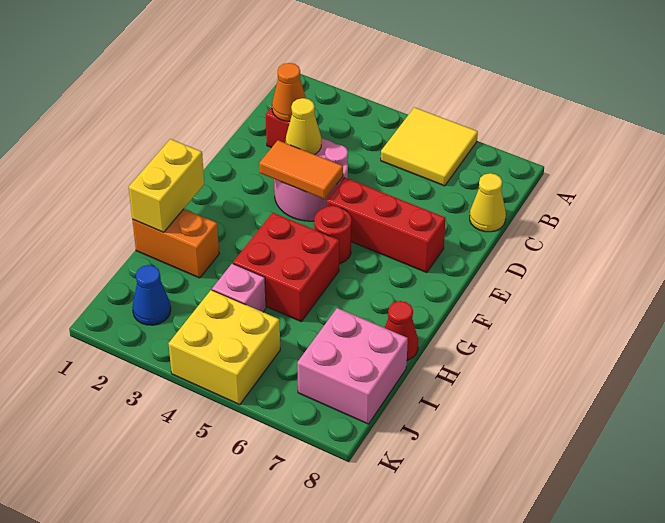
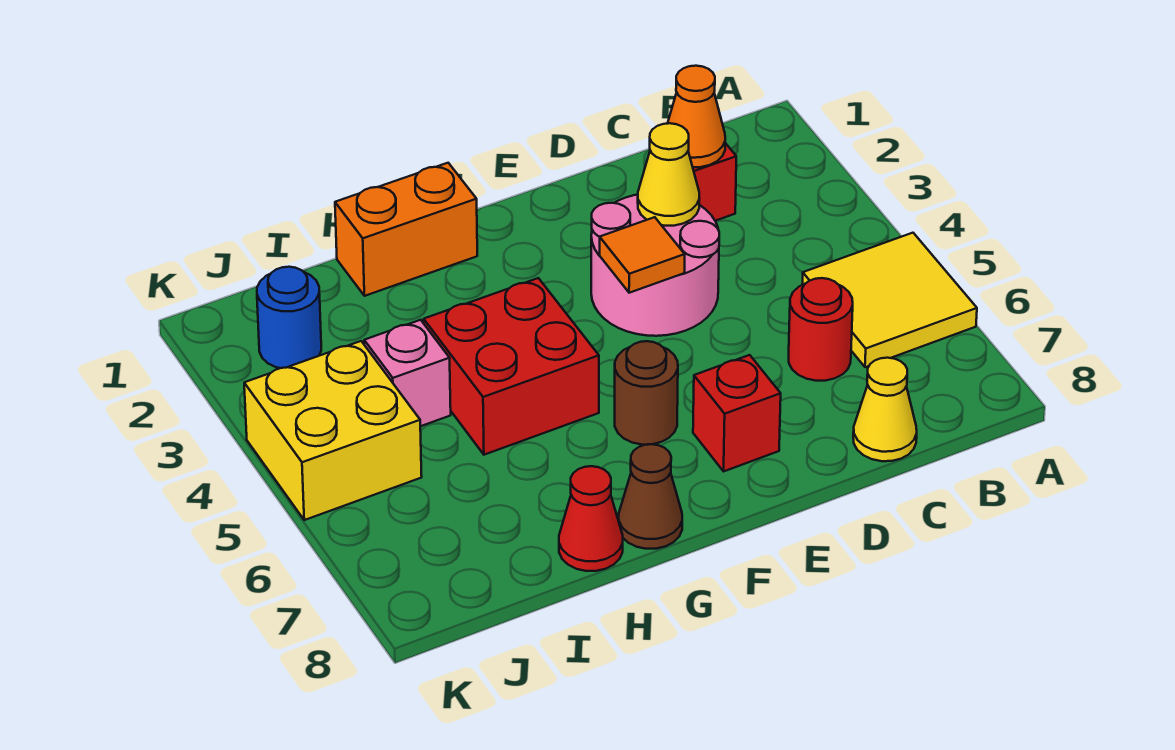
orange tile E3:E4 level 2 -> orange tile E4 level 2
red brick E5:E7 level 1 -> red brick E7 level 1
red round brick F5 level 1 -> red round brick C6 level 1
none -> brown round brick F6 level 1
yellow brick G1:H1 level 2 -> none
none -> brown cone G8 level 1
orange brick H1:H2 level 1 -> orange brick G1:H1 level 1
pink brick I7:J8 level 1 -> none
blue cone J2 level 1 -> blue round brick J2 level 1

